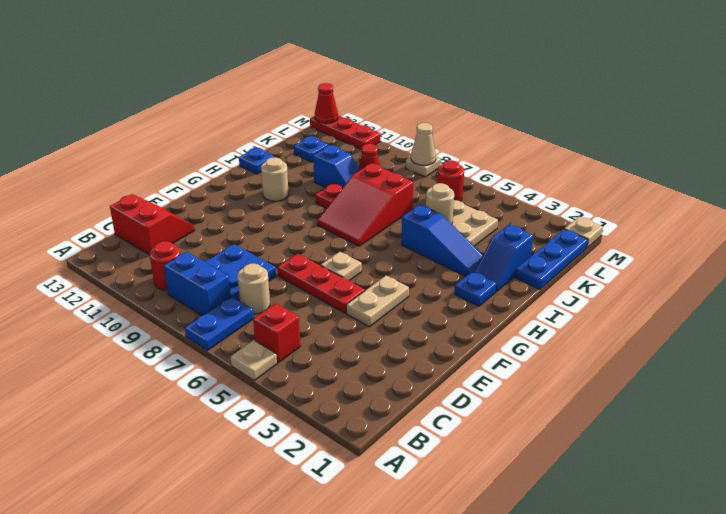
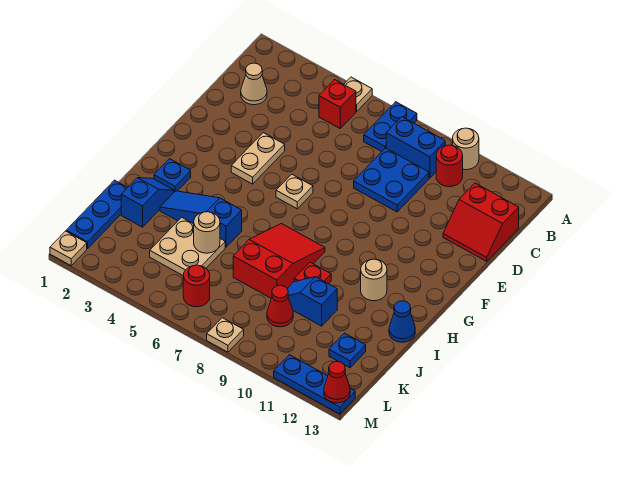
tan round brick C7 level 1 -> tan round brick A10 level 1
red plate E5:E7 level 1 -> none
blue plate I13 level 1 -> blue cone I13 level 1
tan cone M8 level 2 -> tan cone C2 level 1
red plate M11:M13 level 1 -> blue plate M11:M13 level 1

